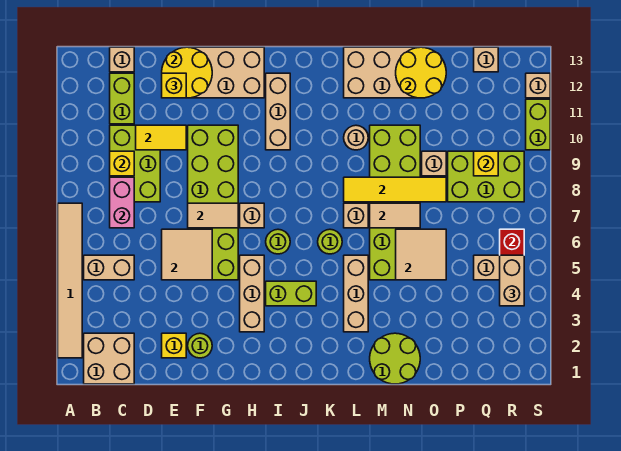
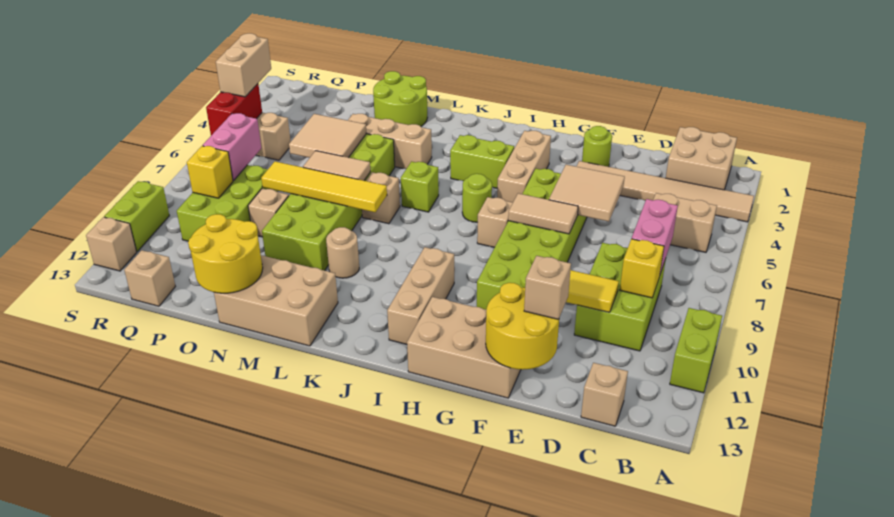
tan tile A2:A7 level 1 -> tan tile A3:F3 level 1
lime brick C11:C12 level 1 -> lime brick A10:A11 level 1
yellow brick E2 level 1 -> none
yellow brick E12 level 3 -> tan brick E12 level 3
lime round brick K6 level 1 -> lime brick K6 level 1
tan brick L3:L5 level 1 -> tan brick L4:N4 level 1
lime brick P8:R9 level 1 -> lime brick P8:Q10 level 1
none -> pink brick Q7:Q8 level 2

